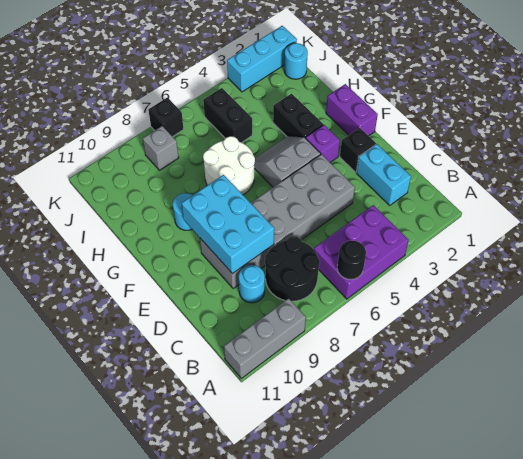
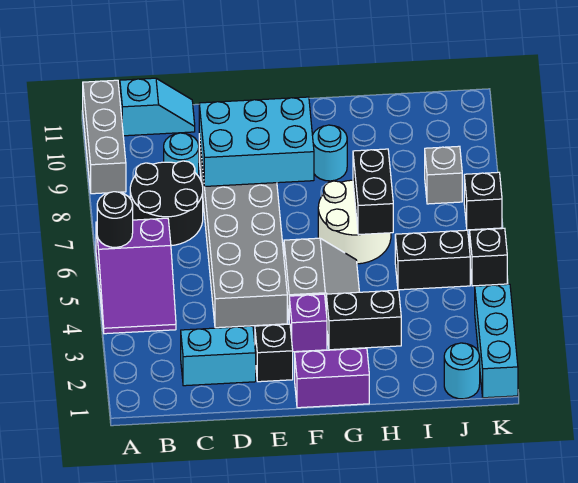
purple brick A4:B6 level 1 -> purple slope A4:B6 level 1 top 6
none -> cyan slope B11:C11 level 1 top B
none -> black brick H6:H7 level 2
none -> black brick K5 level 1

